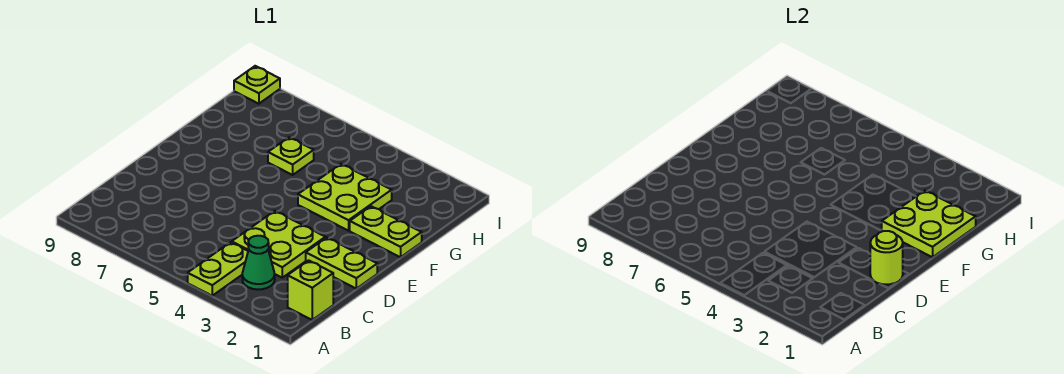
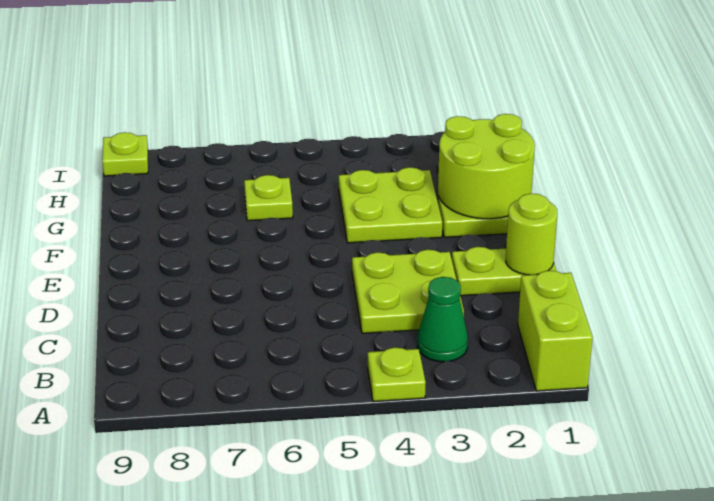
lime plate A4:B4 level 1 -> lime plate A4 level 1
lime brick B1 level 1 -> lime brick A1:B1 level 1
lime plate F1:G2 level 2 -> lime round brick F1:G2 level 2

